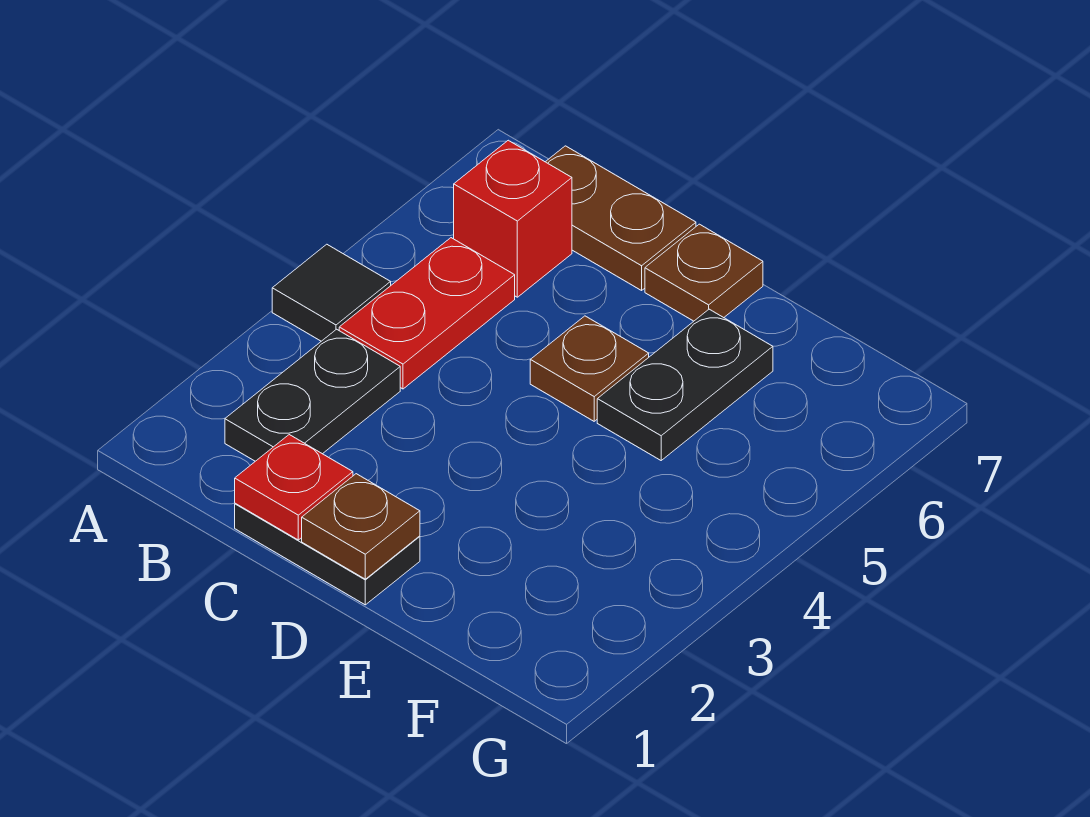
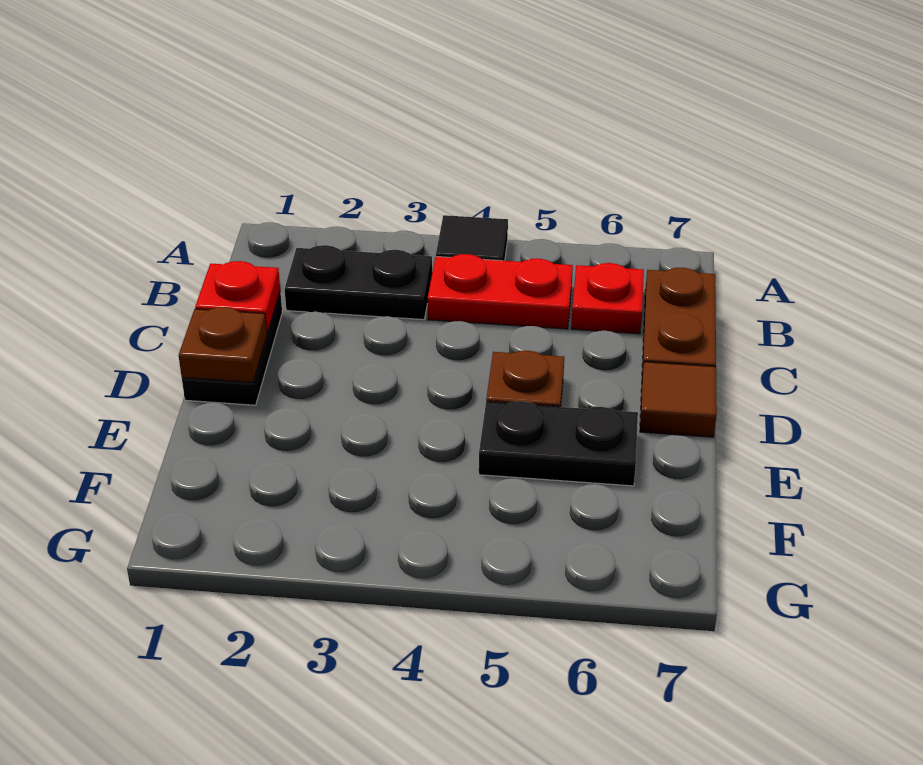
red brick B6 level 1 -> red plate B6 level 1
brown plate D7 level 1 -> brown tile D7 level 1

